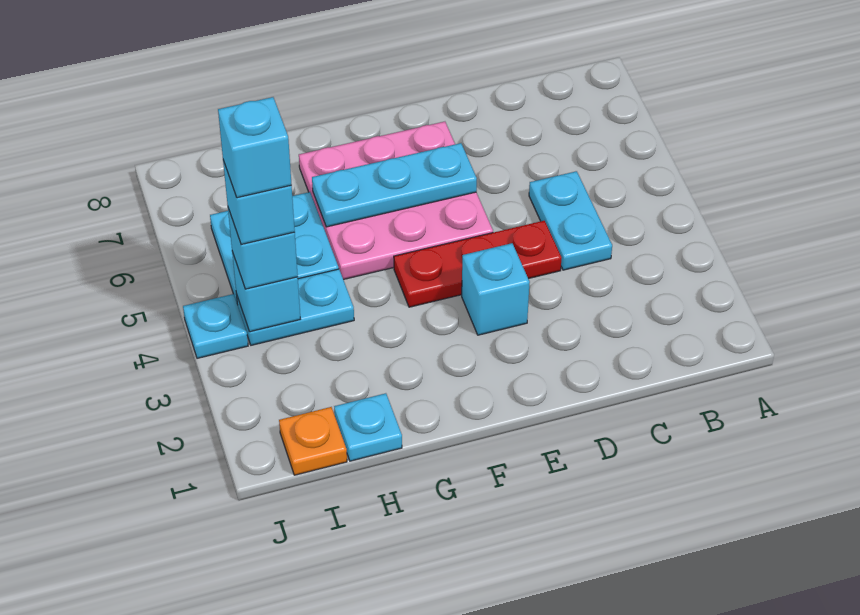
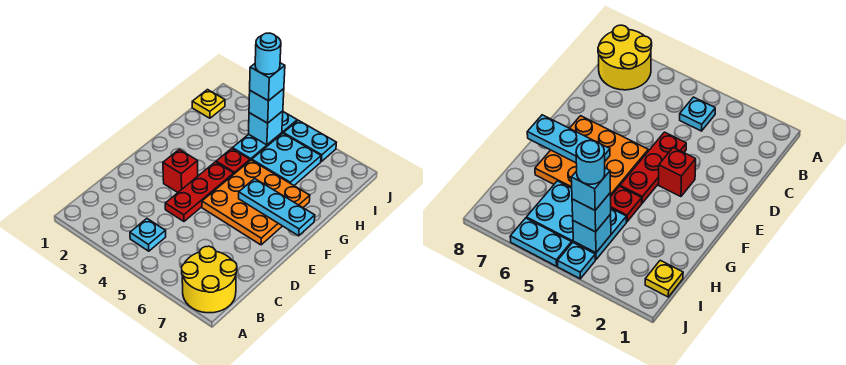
none -> yellow round brick A7:B8 level 1
cyan plate C4:C5 level 1 -> cyan plate J5:J6 level 1
cyan brick E3 level 1 -> red brick E3 level 1
pink plate E5:G7 level 1 -> orange plate E5:G7 level 1
cyan plate E6:G6 level 2 -> cyan plate F6:F8 level 2
none -> red plate G4 level 1
cyan plate H1 level 1 -> cyan plate B4 level 1
orange plate I1 level 1 -> yellow plate I1 level 1
cyan brick I4 level 5 -> cyan round brick I4 level 5

